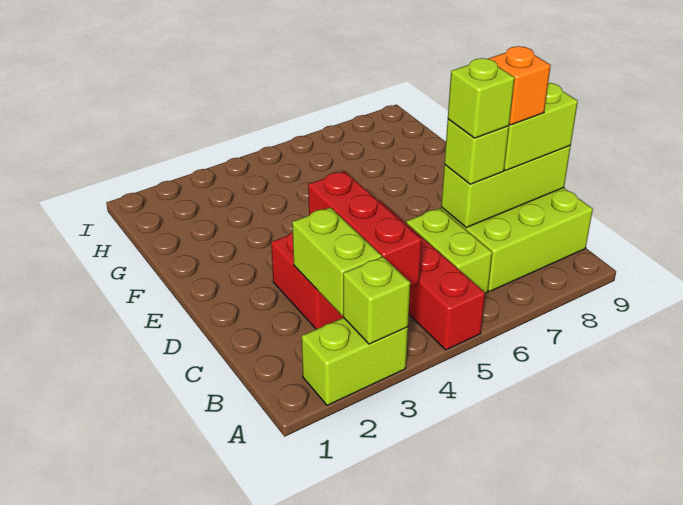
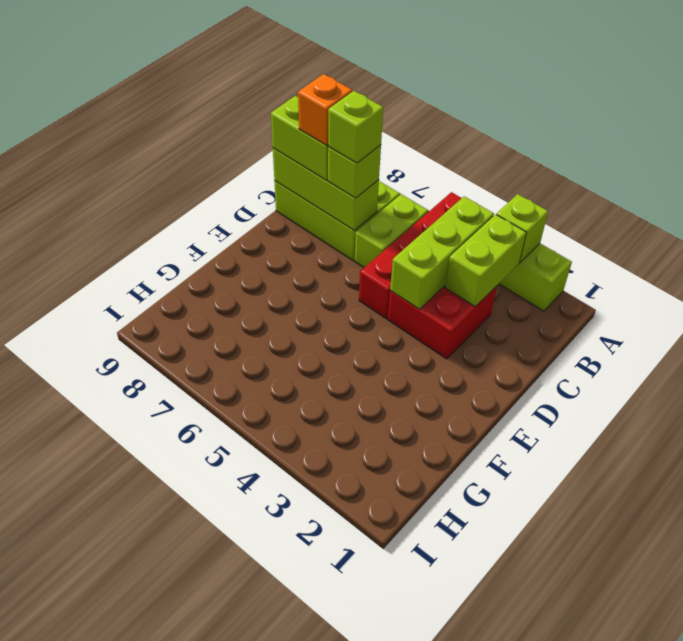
red brick B4:D4 level 2 -> lime brick B4:D4 level 2

